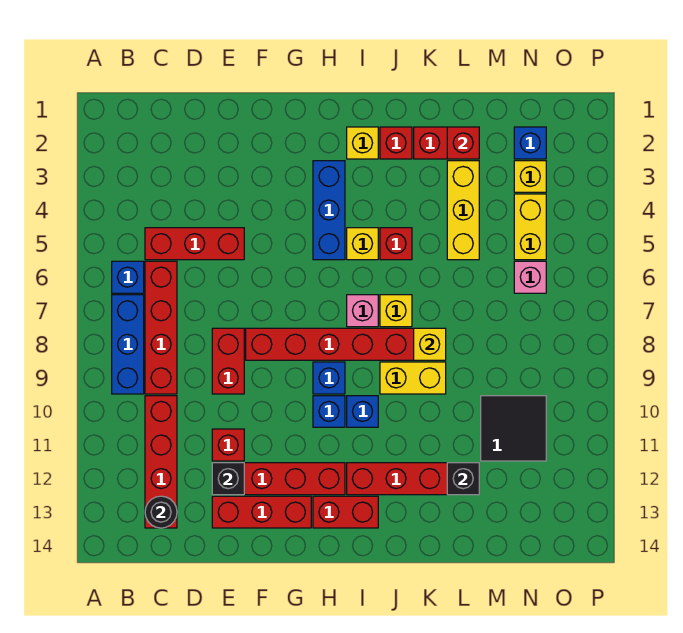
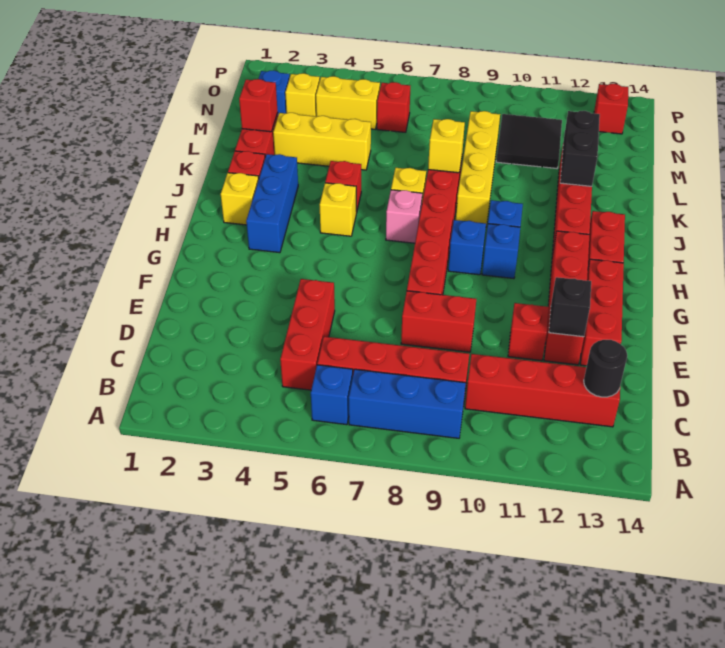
blue brick H3:H5 level 1 -> blue brick H3:J3 level 1
yellow brick J9:K9 level 1 -> yellow brick J9:M9 level 1
black brick L12 level 2 -> black brick K12:L12 level 2
pink brick N6 level 1 -> red brick N6 level 1
none -> red brick O13 level 1

